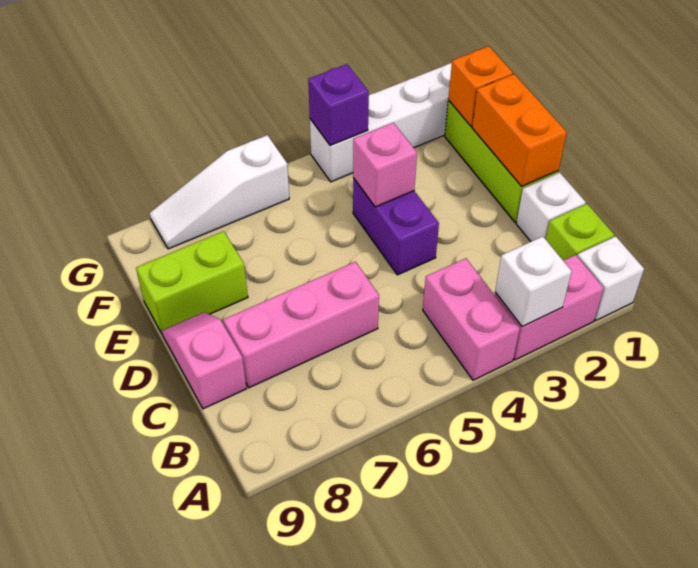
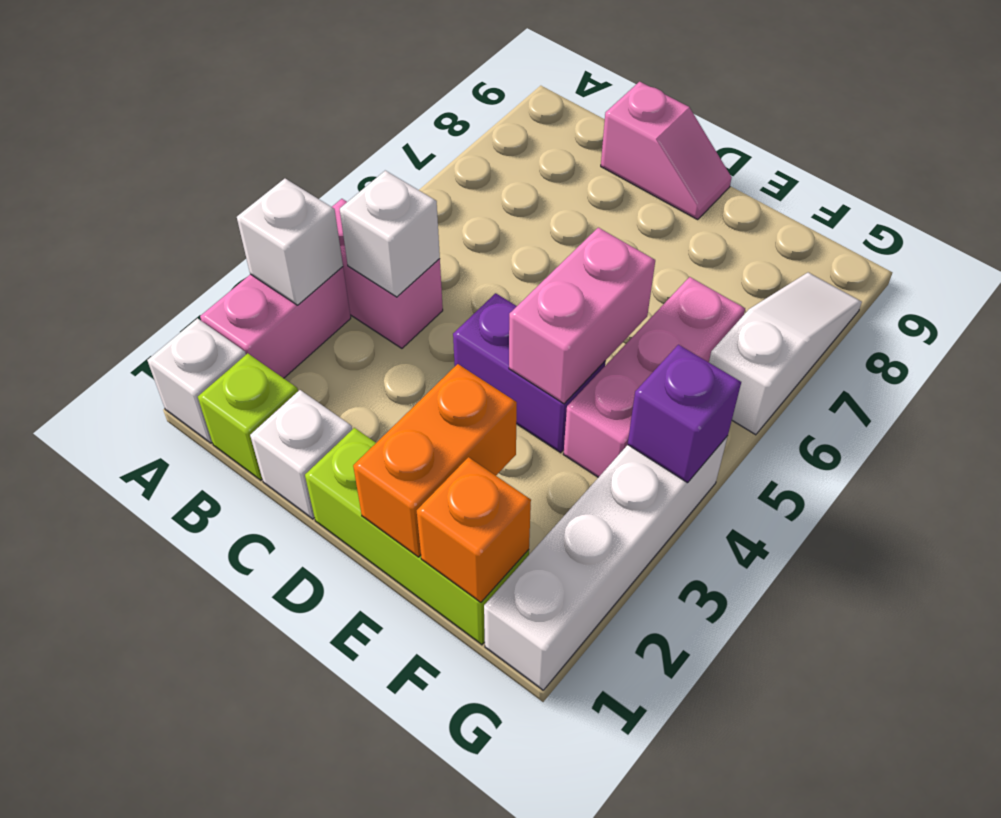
none -> white brick B4 level 2
pink brick C6:C8 level 1 -> pink brick F4:F6 level 1
orange brick D1:E1 level 2 -> orange brick E1:E2 level 2
pink brick E4 level 2 -> pink brick E4:E5 level 2
lime brick E8:E9 level 1 -> none

